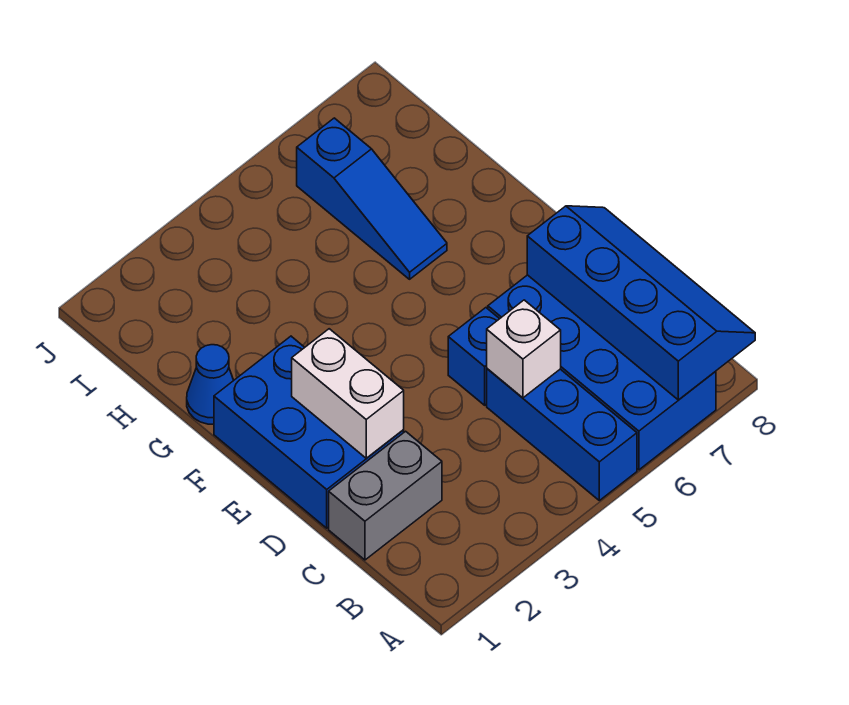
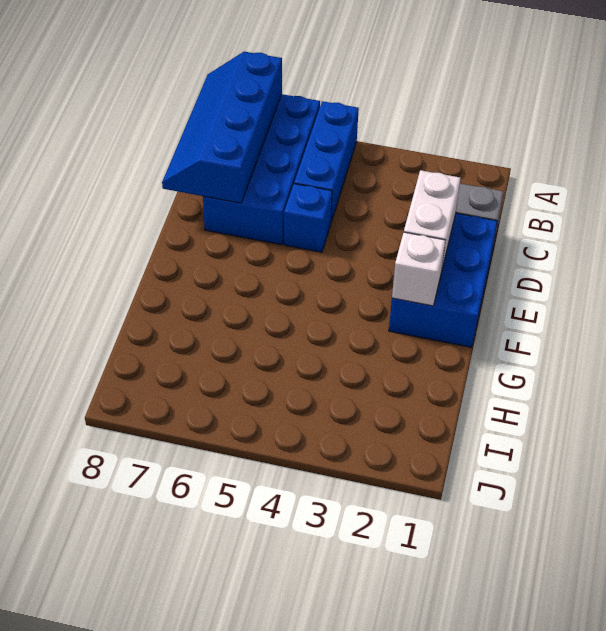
white brick C5 level 2 -> white brick F2 level 2
blue cone G1 level 1 -> none
blue slope G6:I6 level 1 top I -> none

